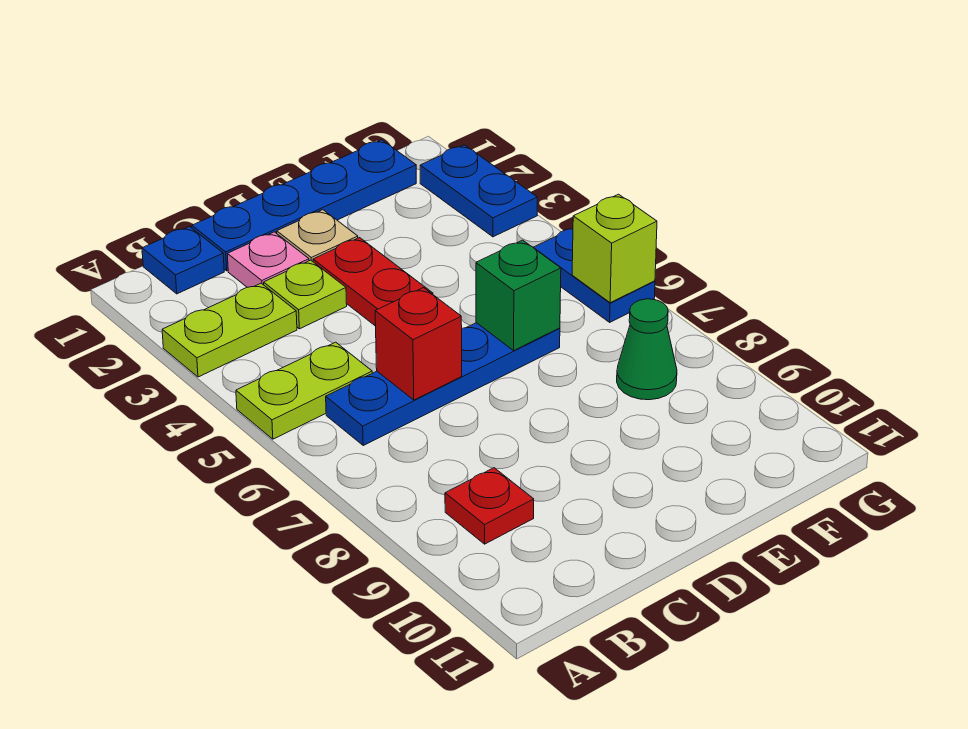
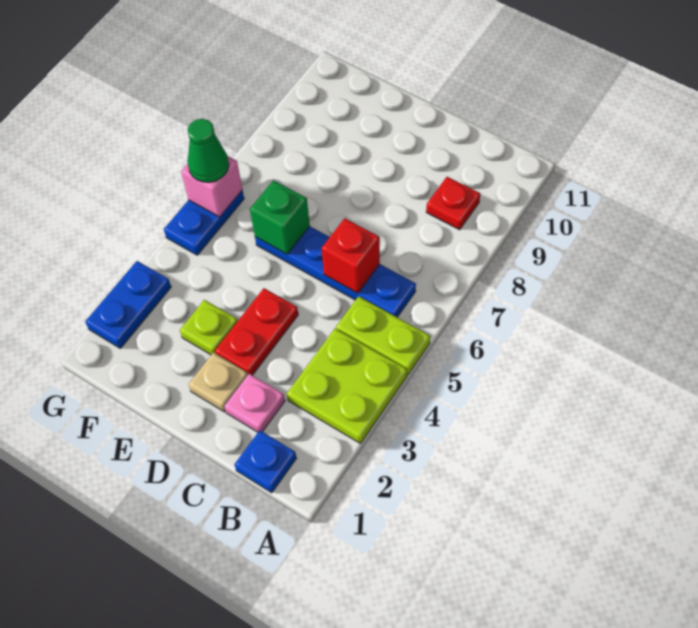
lime plate A3:B3 level 1 -> lime plate A3:B4 level 1
blue plate C1:F1 level 1 -> none
lime plate C3 level 1 -> lime plate E3 level 1
green cone F8 level 1 -> green cone G6 level 3
lime brick G6 level 2 -> pink brick G6 level 2

